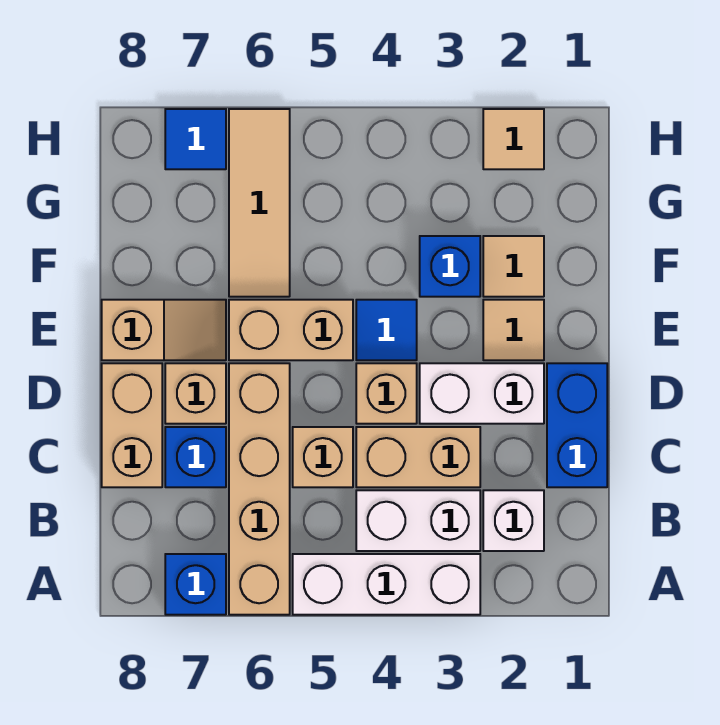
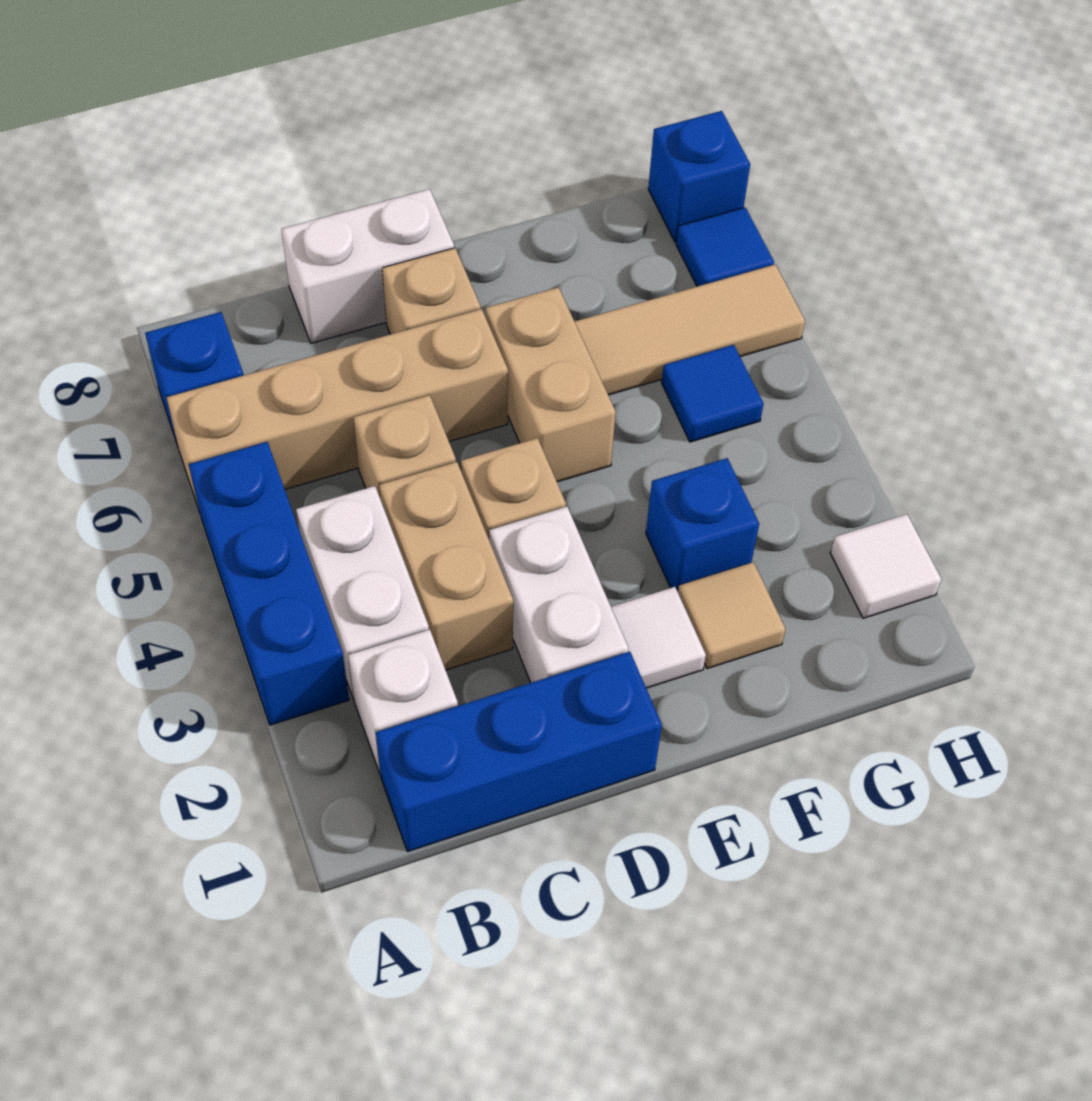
white brick A3:A5 level 1 -> blue brick A3:A5 level 1
blue brick C1:D1 level 1 -> blue brick B1:D1 level 1
blue brick C7 level 1 -> blue brick H8 level 1
tan brick C8:D8 level 1 -> white brick C8:D8 level 1
tan tile E2 level 1 -> white tile E2 level 1
blue tile E4 level 1 -> blue tile G5 level 1
tan slope E7:E8 level 1 top 8 -> none
tan tile H2 level 1 -> white tile H2 level 1

